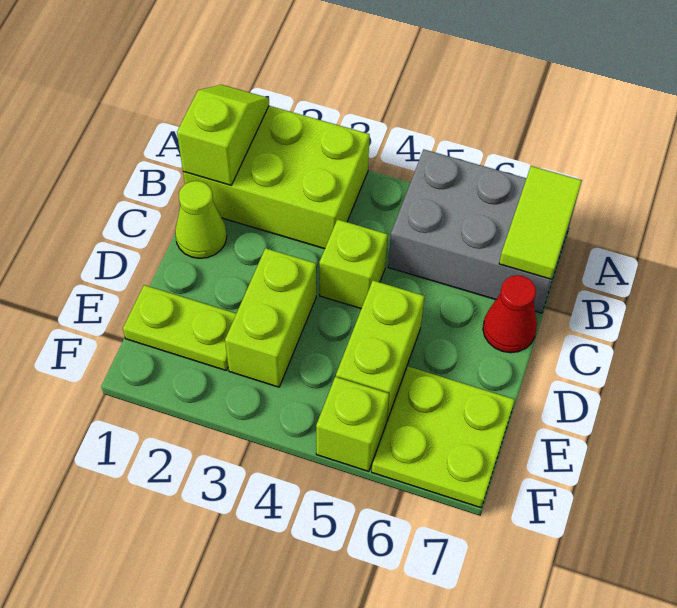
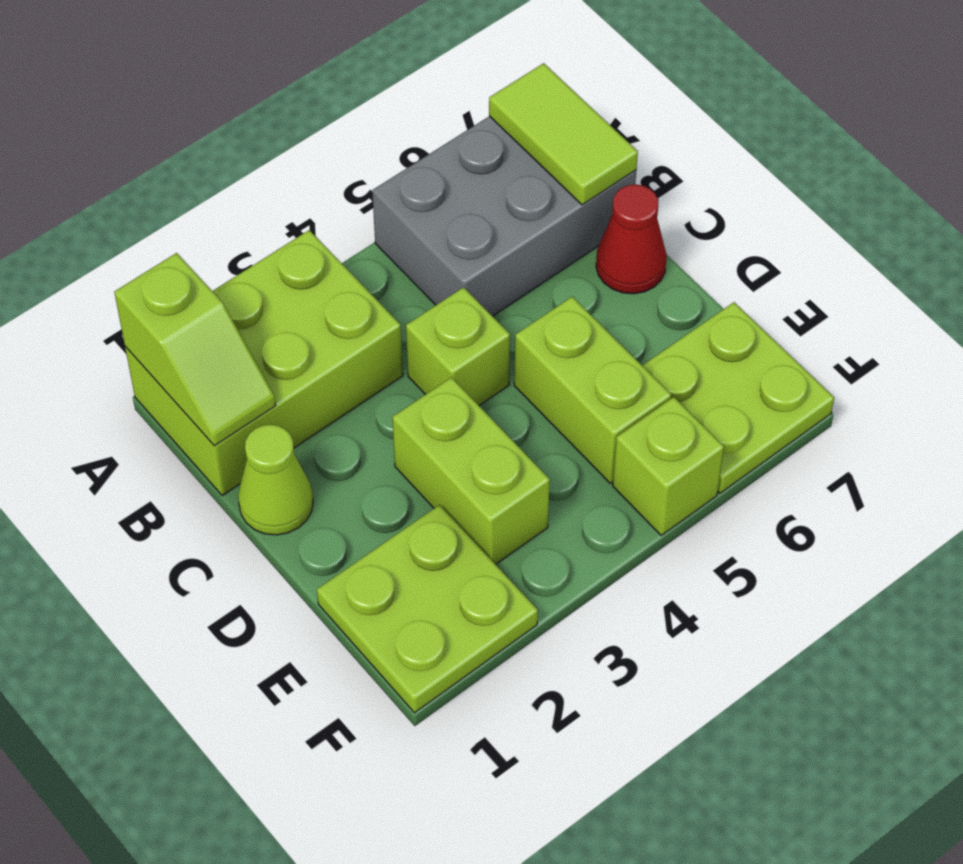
lime slope A1:B1 level 2 top B -> lime slope A1:B1 level 2 top A
lime plate E1:E2 level 1 -> lime plate E1:F2 level 1

